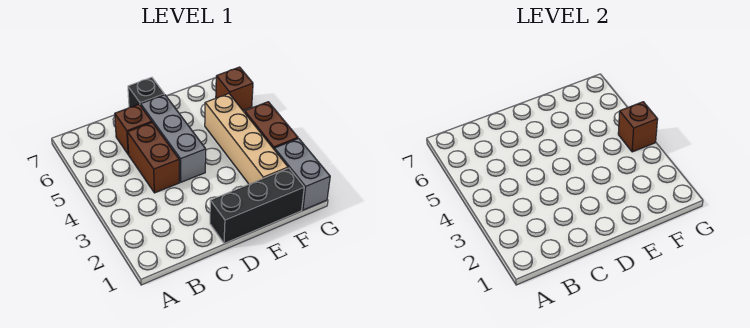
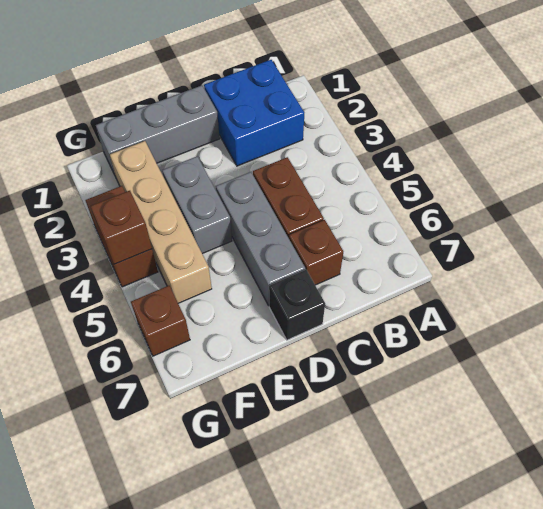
none -> blue brick B1:C2 level 1
black brick D1:F1 level 1 -> grey brick D1:F1 level 1
grey brick G1:G2 level 1 -> grey brick E3:E4 level 1

